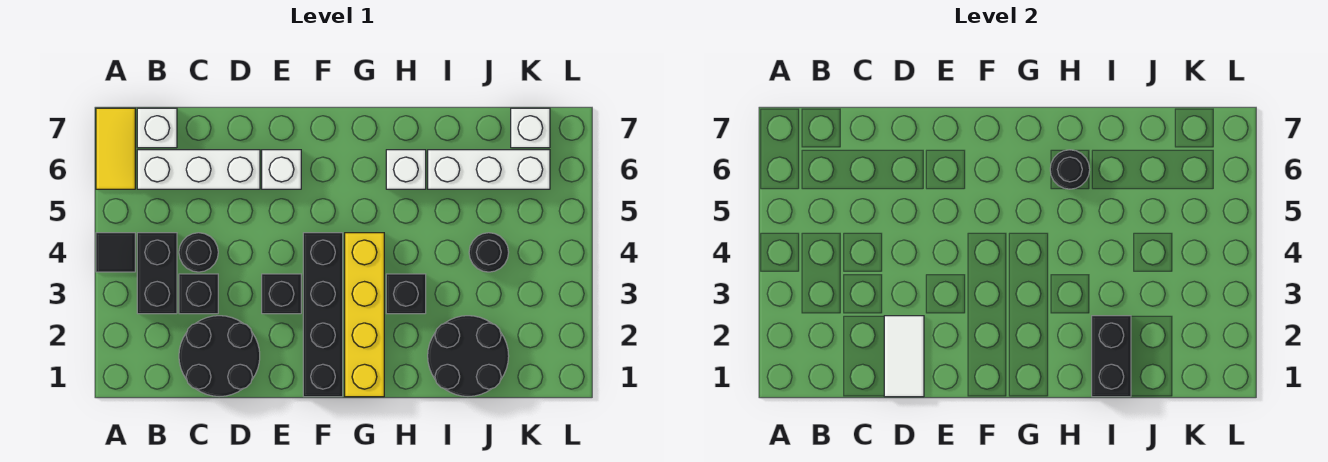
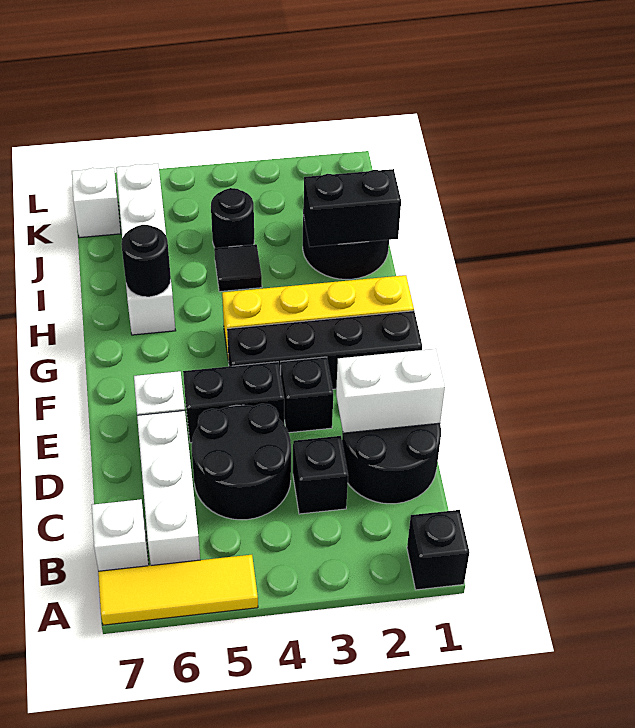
black tile A4 level 1 -> black tile I4 level 1
yellow tile A6:A7 level 1 -> yellow tile A5:A7 level 1
black brick B3:B4 level 1 -> black brick E4:E5 level 1
black round brick C4 level 1 -> black round brick C4:D5 level 1
white tile D1:D2 level 2 -> white brick D1:D2 level 2
black brick H3 level 1 -> black brick A1 level 1

